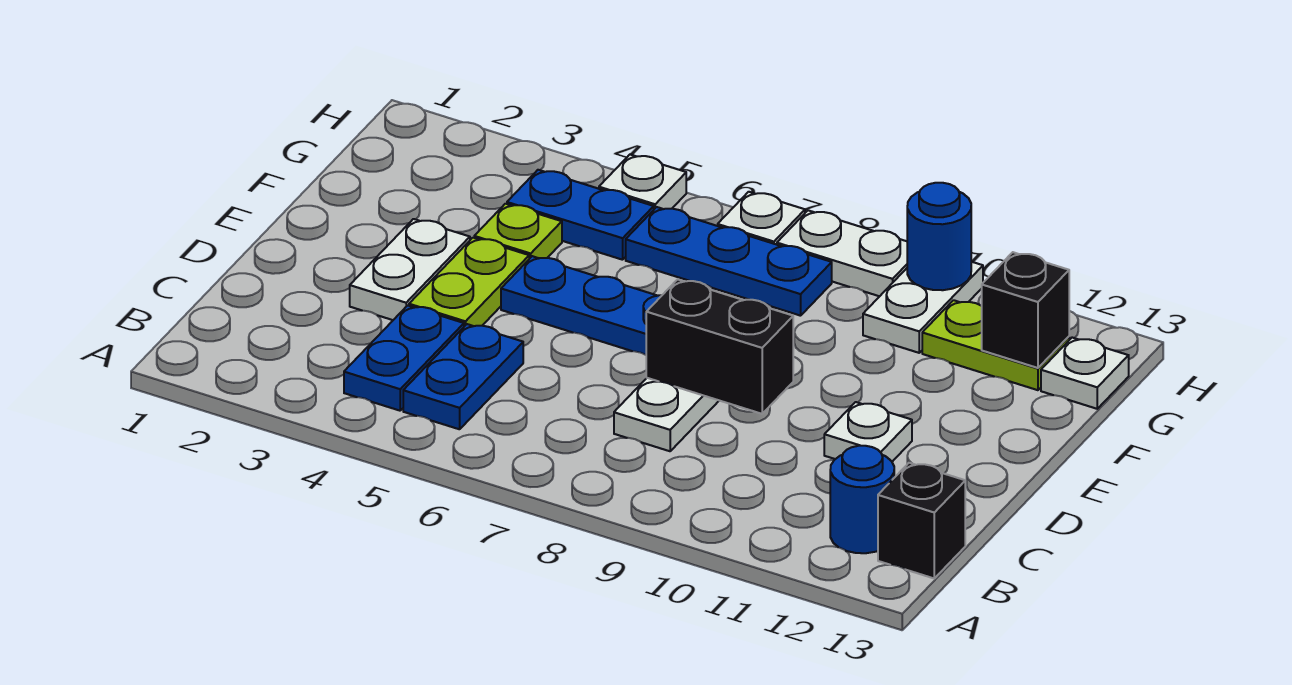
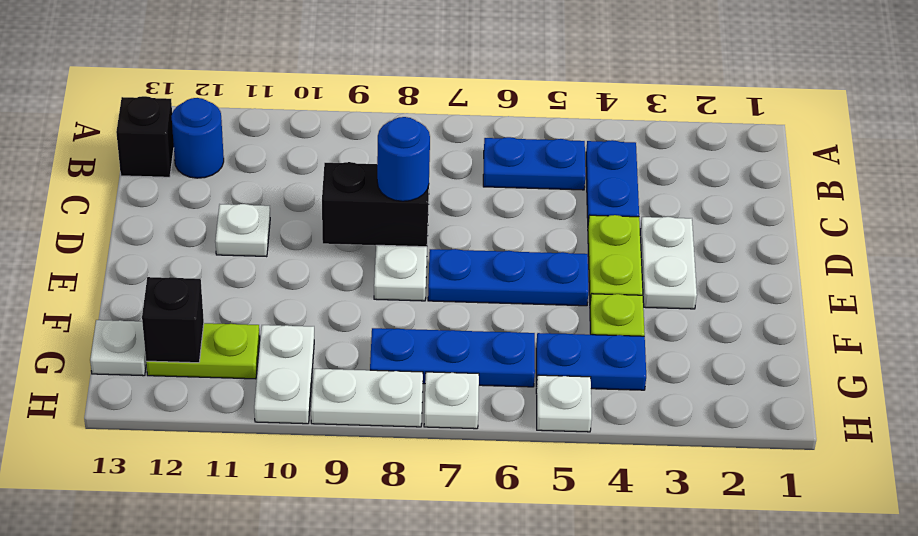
blue plate B5:C5 level 1 -> blue plate B5:B6 level 1
blue round brick H10 level 2 -> blue round brick D8 level 3

